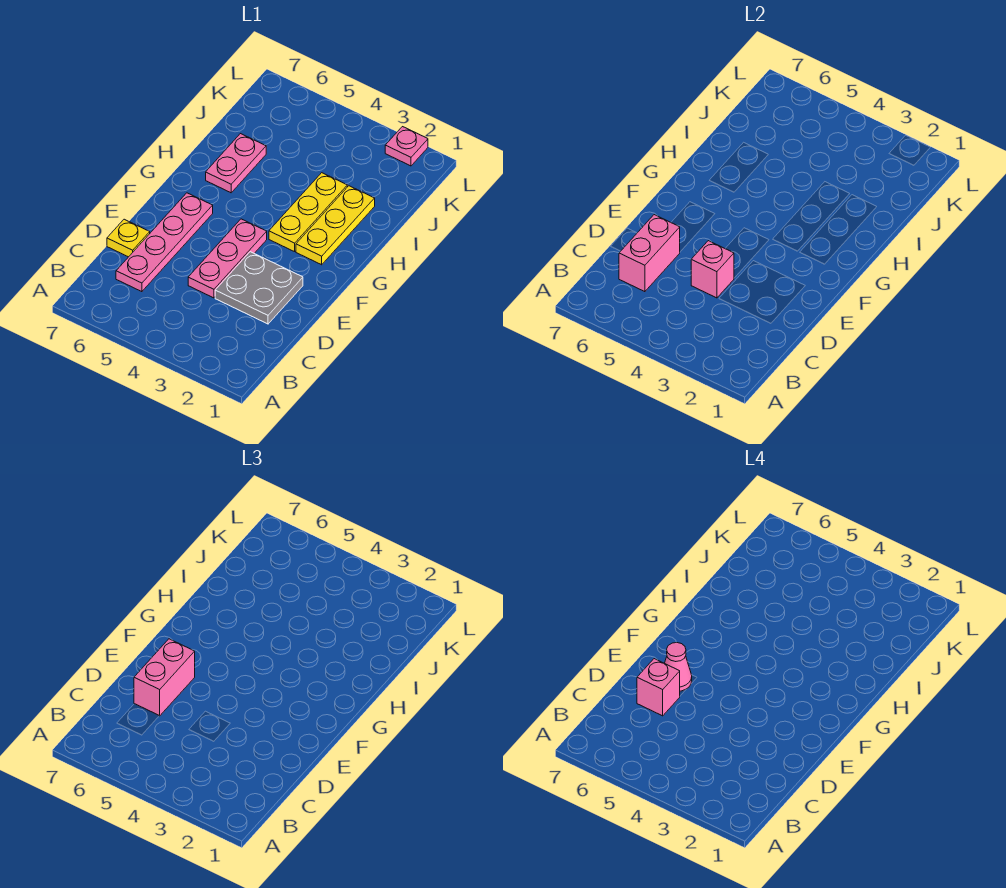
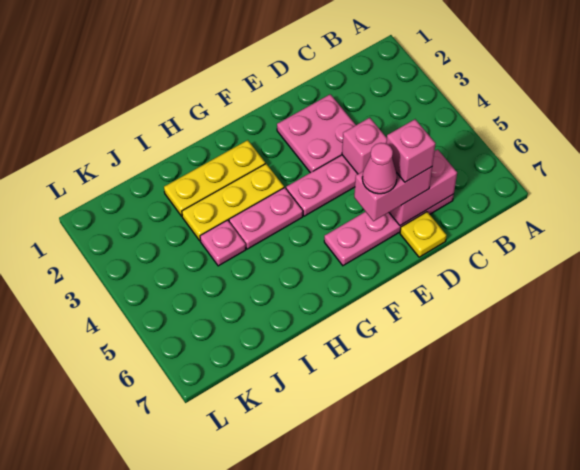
grey plate D2:E3 level 1 -> pink plate D2:E3 level 1
pink plate H6:I6 level 1 -> pink plate G4:H4 level 1
pink plate L2 level 1 -> pink plate I4 level 1

